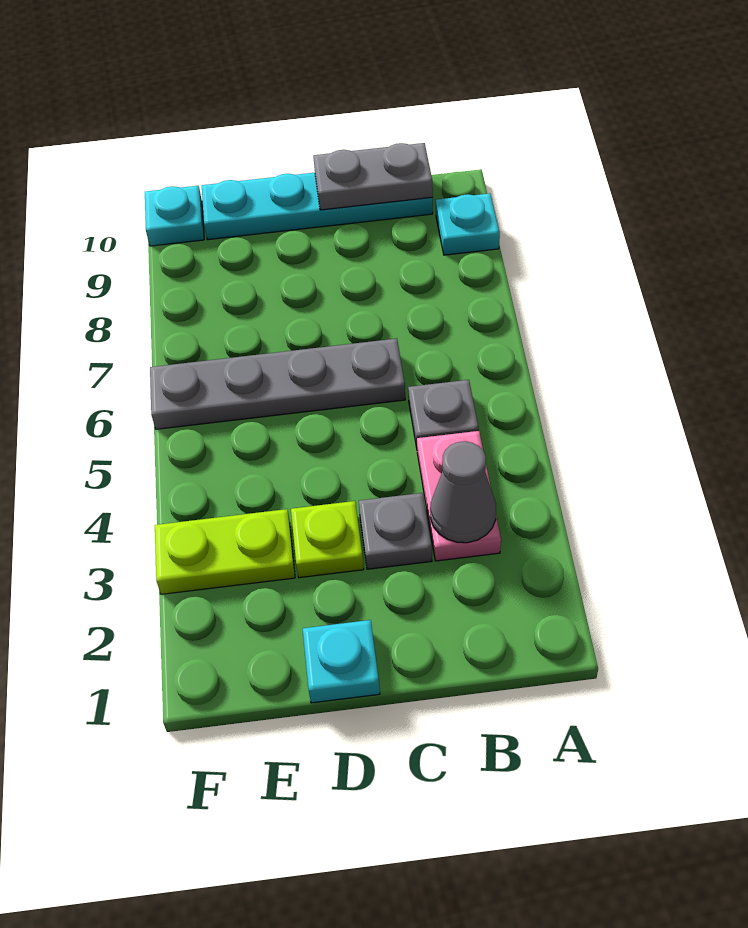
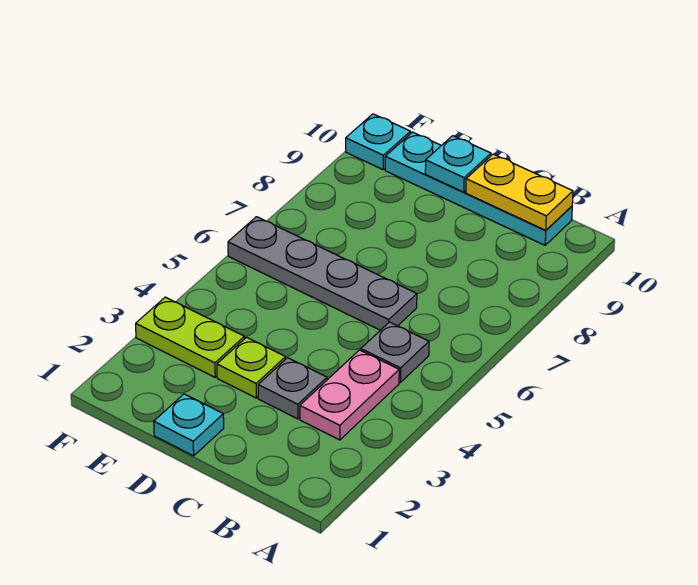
cyan plate A9 level 1 -> cyan plate D10 level 2
grey cone B3 level 2 -> none
grey plate B10:C10 level 2 -> yellow plate B10:C10 level 2

